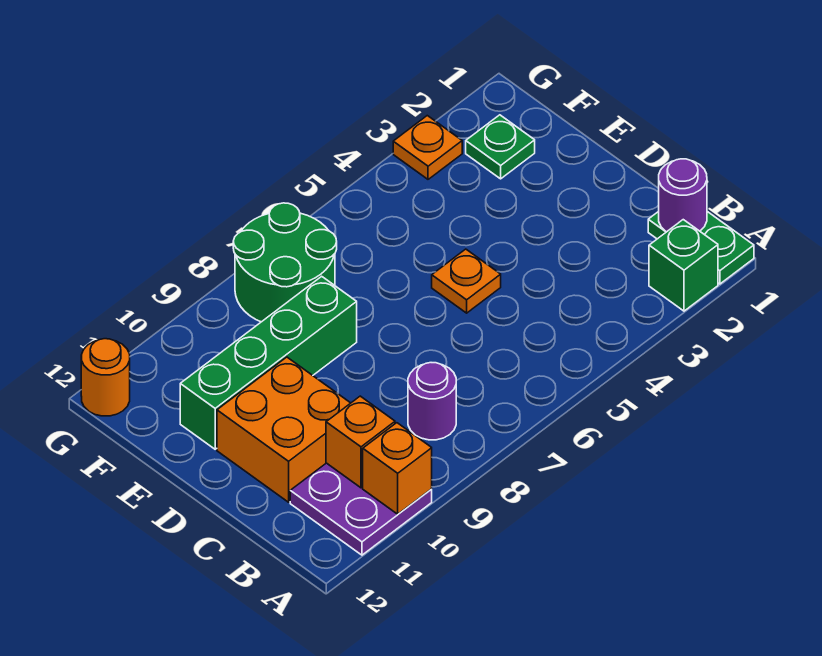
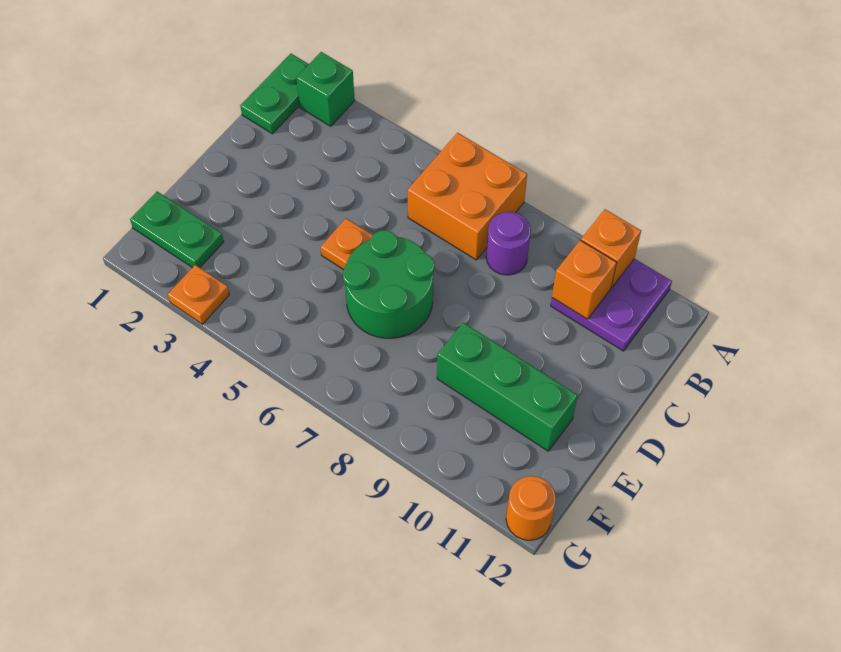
purple round brick B1 level 2 -> none
orange brick C10:D11 level 1 -> orange brick A6:B7 level 1
green brick E8:E11 level 1 -> green brick E9:E11 level 1
green plate F2 level 1 -> green plate F1:F2 level 1
green round brick F7:G8 level 1 -> green round brick D6:E7 level 1

